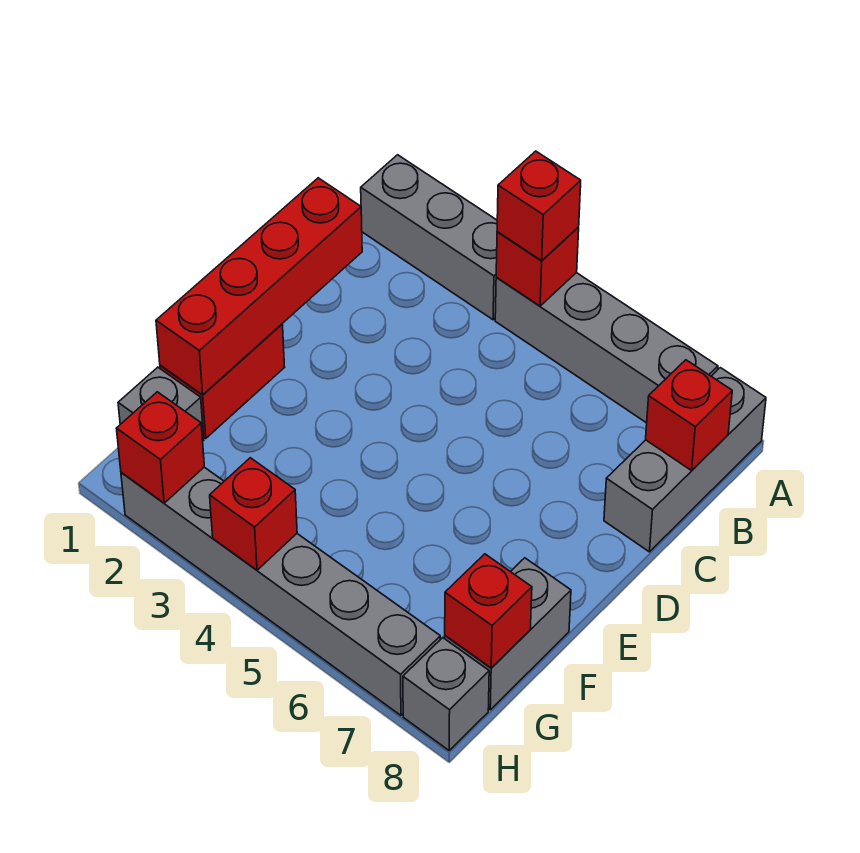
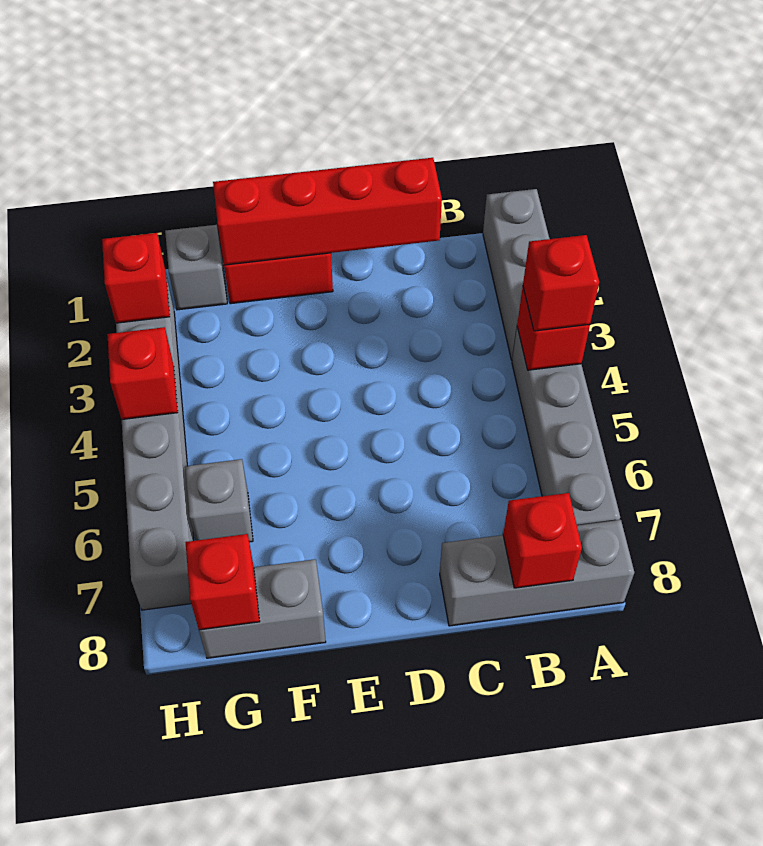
grey brick H8 level 1 -> grey brick G6 level 1

